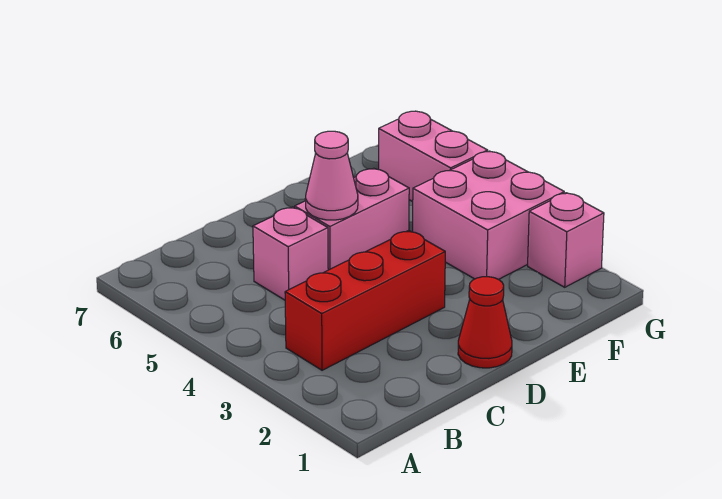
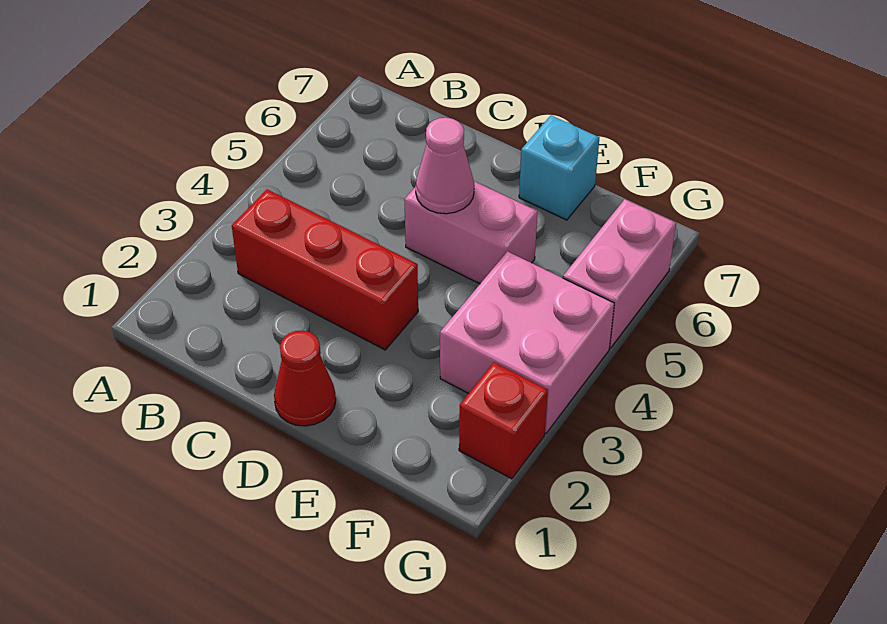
pink brick C5 level 1 -> none
none -> cyan brick E7 level 1
pink brick G2 level 1 -> red brick G2 level 1

